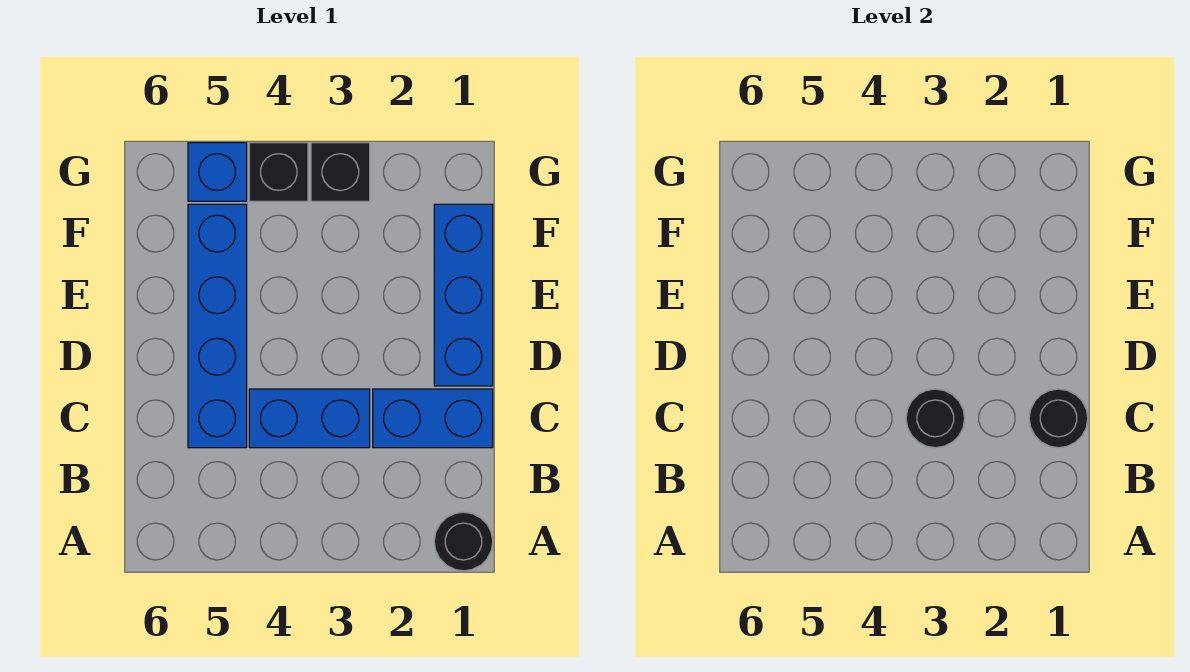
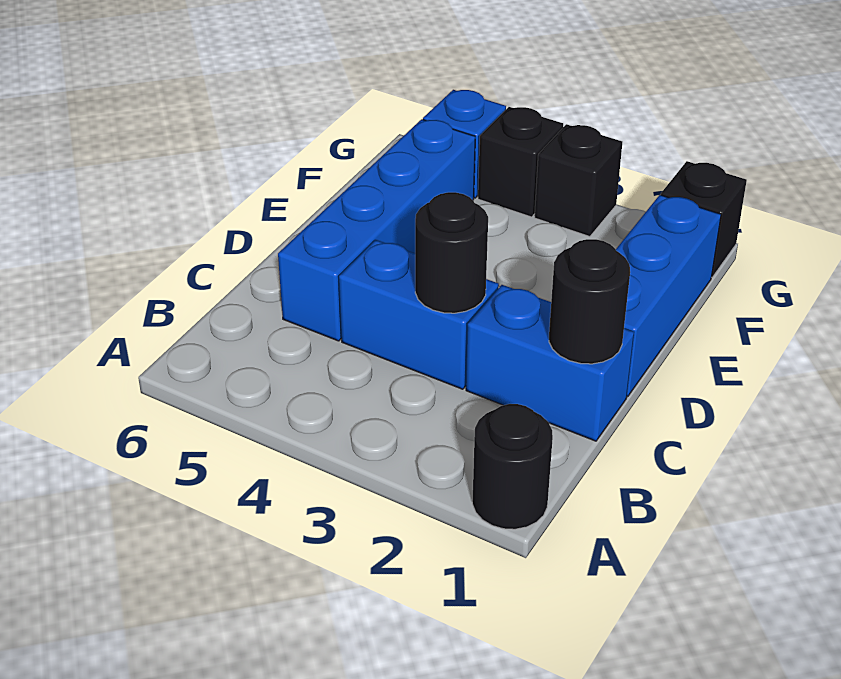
none -> black brick G1 level 1

